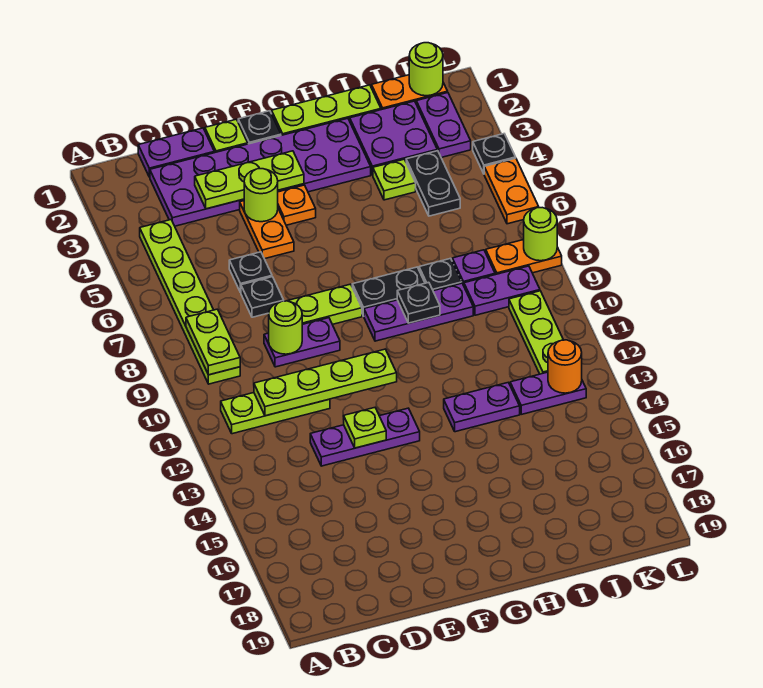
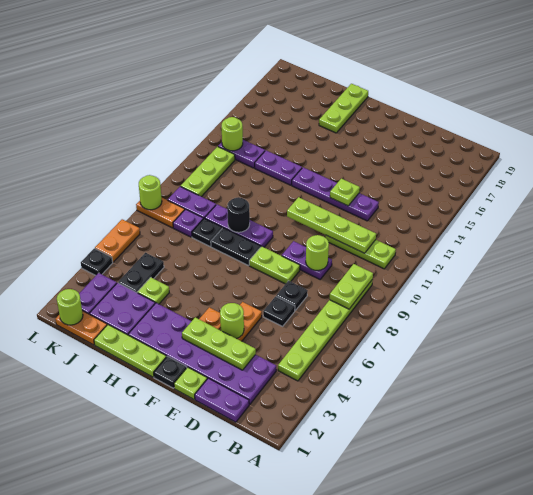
purple plate D13:F13 level 1 -> purple plate D13:G13 level 1
black plate H9 level 2 -> black round brick H9 level 2
none -> lime plate H17:H19 level 1
orange round brick K13 level 2 -> lime round brick K13 level 2

